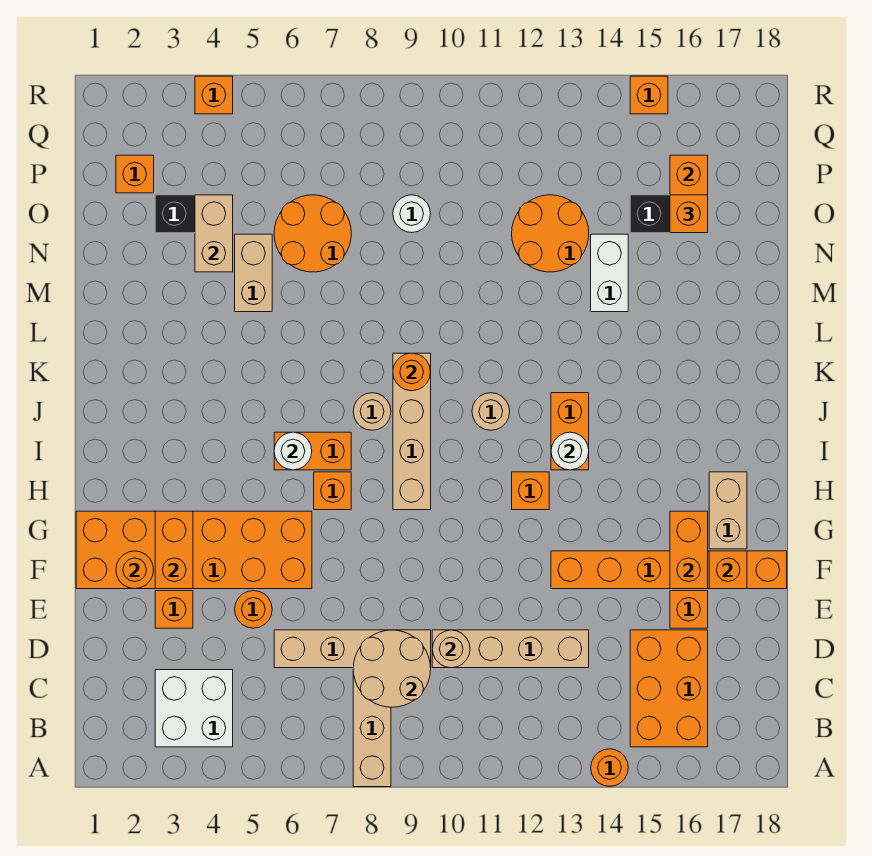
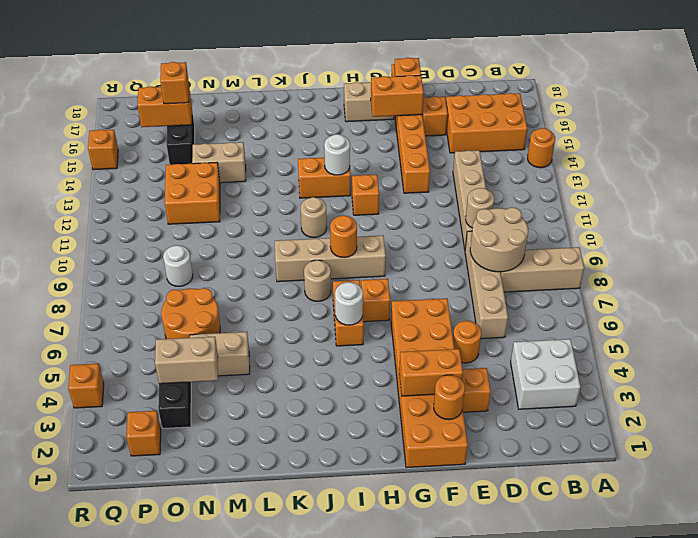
orange round brick K9 level 2 -> orange round brick I9 level 2
white brick M14:N14 level 1 -> tan brick M14:N14 level 1
orange round brick N12:O13 level 1 -> orange brick N12:O13 level 1

